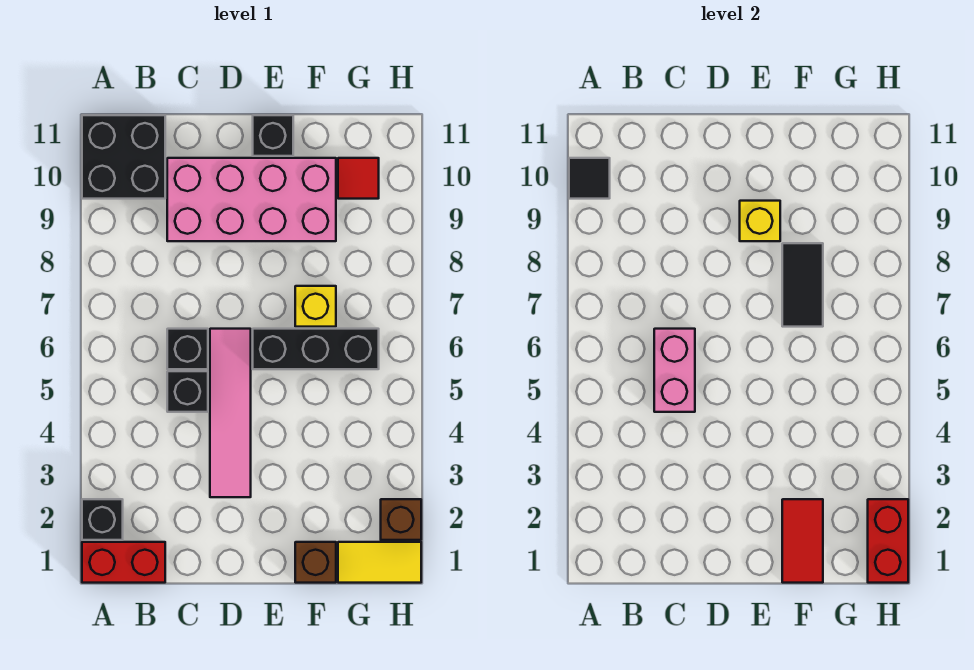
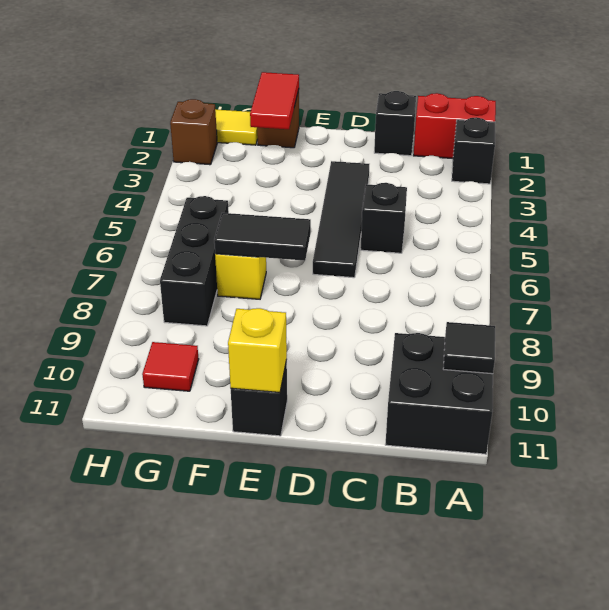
pink brick C5:C6 level 2 -> none
black brick C6 level 1 -> black brick C1 level 1
pink brick C9:F10 level 1 -> none
pink tile D3:D6 level 1 -> black tile D3:D6 level 1
black brick E6:G6 level 1 -> black brick G6:G8 level 1
yellow brick E9 level 2 -> yellow brick E11 level 2
black tile F7:F8 level 2 -> black tile E7:F7 level 2
red brick H1:H2 level 2 -> none

